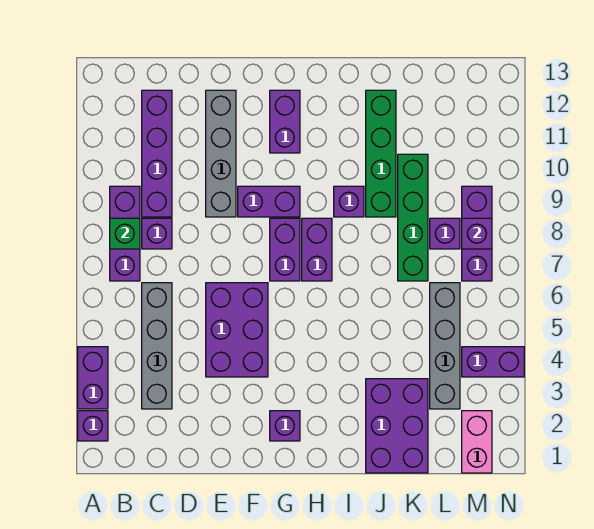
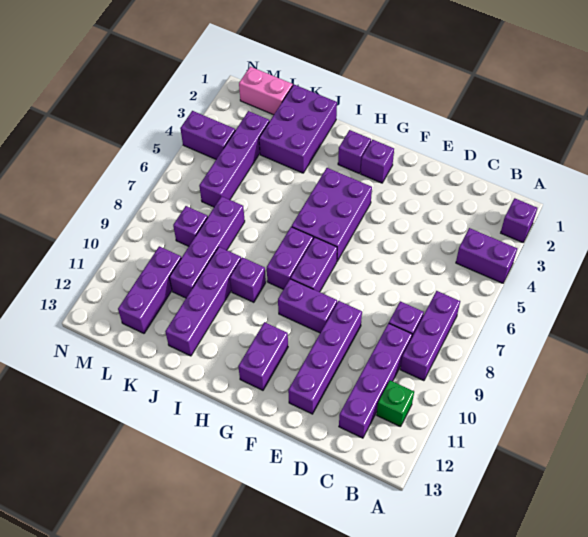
purple brick A3:A4 level 1 -> purple brick A4:B4 level 1
green brick B8 level 2 -> green brick B11 level 1
grey brick C3:C6 level 1 -> none
purple brick E4:F6 level 1 -> purple brick G4:H6 level 1
grey brick E9:E12 level 1 -> purple brick E9:E12 level 1
green brick J9:J12 level 1 -> purple brick J9:J12 level 1
green brick K7:K10 level 1 -> purple brick K7:K10 level 1
grey brick L3:L6 level 1 -> purple brick L3:L6 level 1
pink brick M1:M2 level 1 -> pink brick L1:M1 level 1
purple brick M7:M9 level 1 -> purple brick L10:L12 level 1
purple brick M8 level 2 -> purple brick H2 level 1

